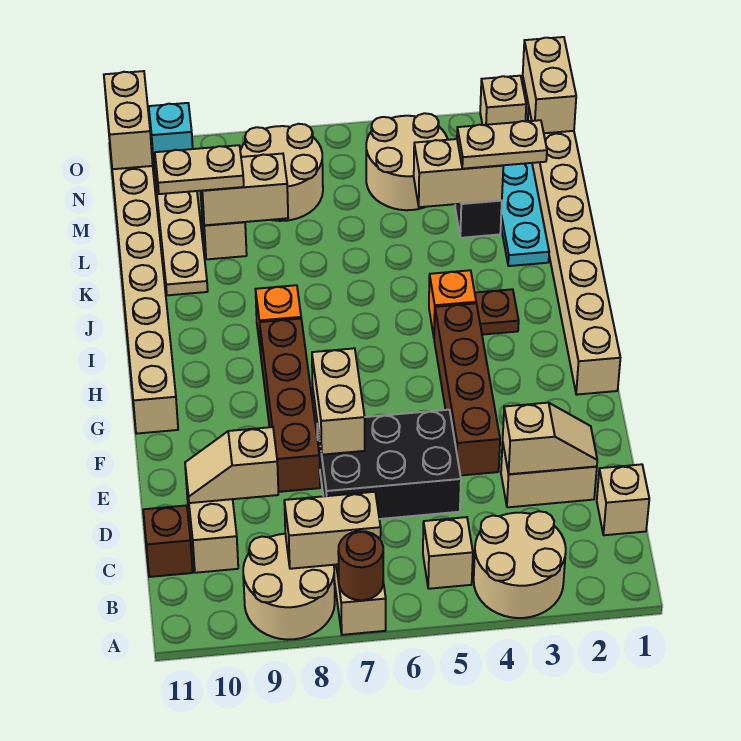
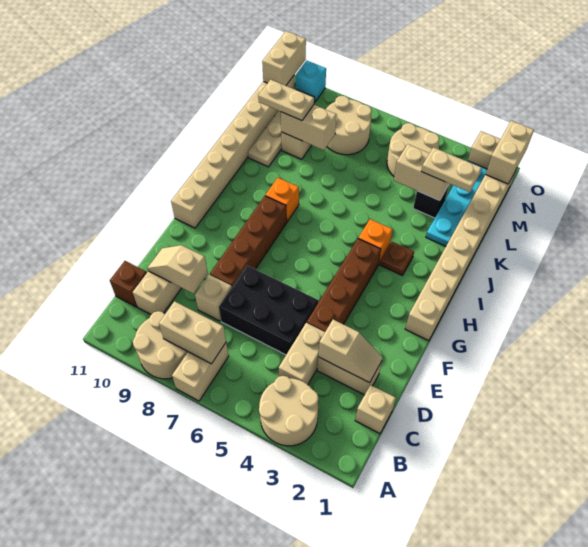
brown round brick A7 level 2 -> none
tan brick B5 level 1 -> tan brick D8 level 1
tan brick E7:F7 level 2 -> tan brick C4:D4 level 1

